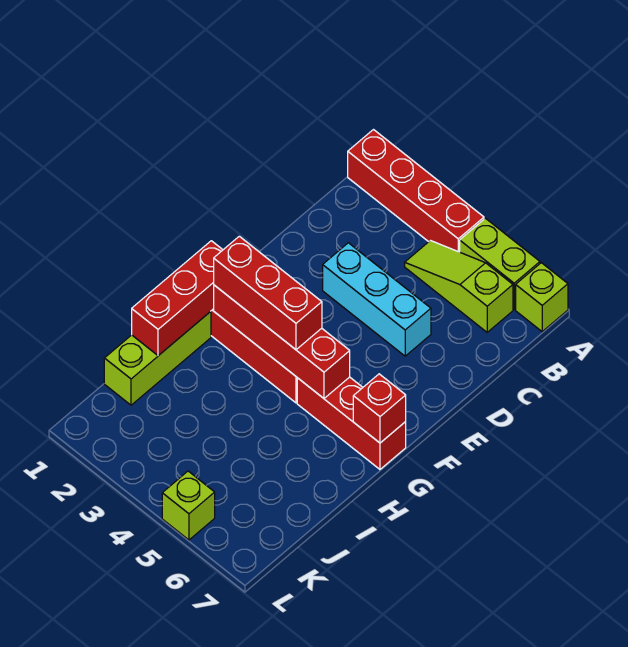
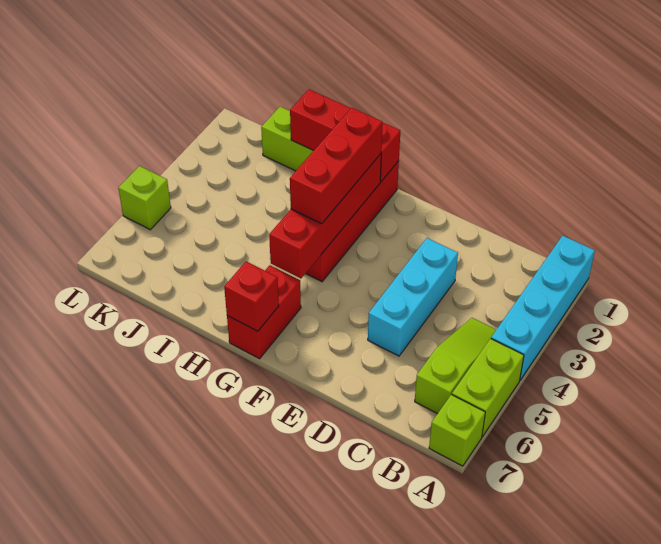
red brick A1:A4 level 1 -> cyan brick A1:A4 level 1
red brick G5:G7 level 1 -> red brick G6:G7 level 1

